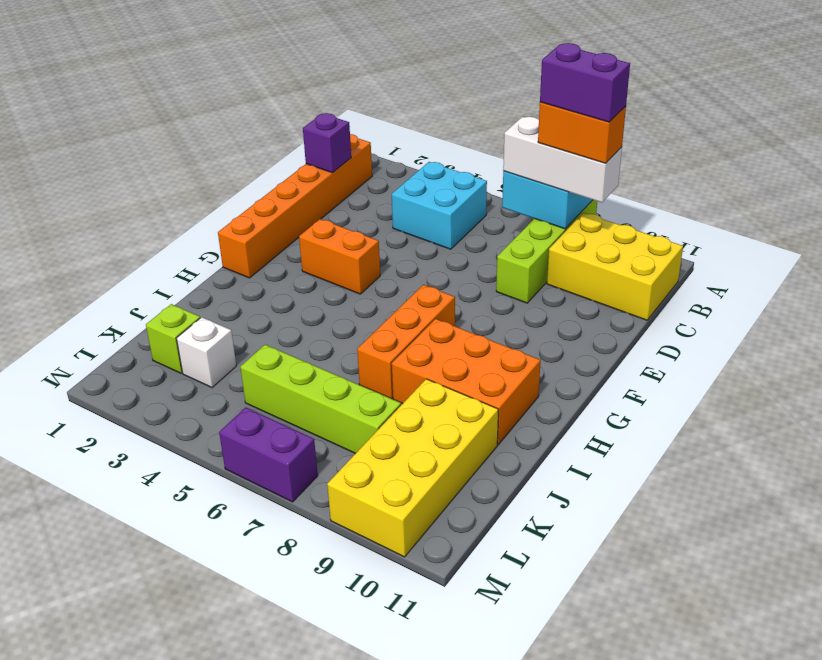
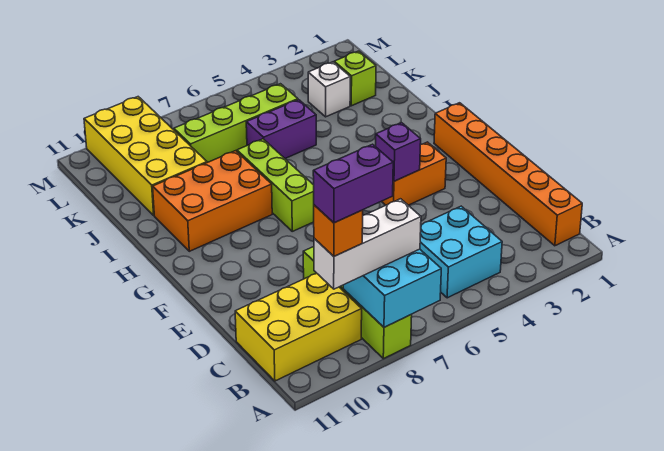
orange brick B8:B9 level 4 -> orange brick B9 level 4
purple brick C1 level 2 -> purple brick F4 level 2
orange brick G7:I7 level 1 -> lime brick G7:I7 level 1
purple brick M6:M7 level 1 -> purple brick J5:J6 level 1

